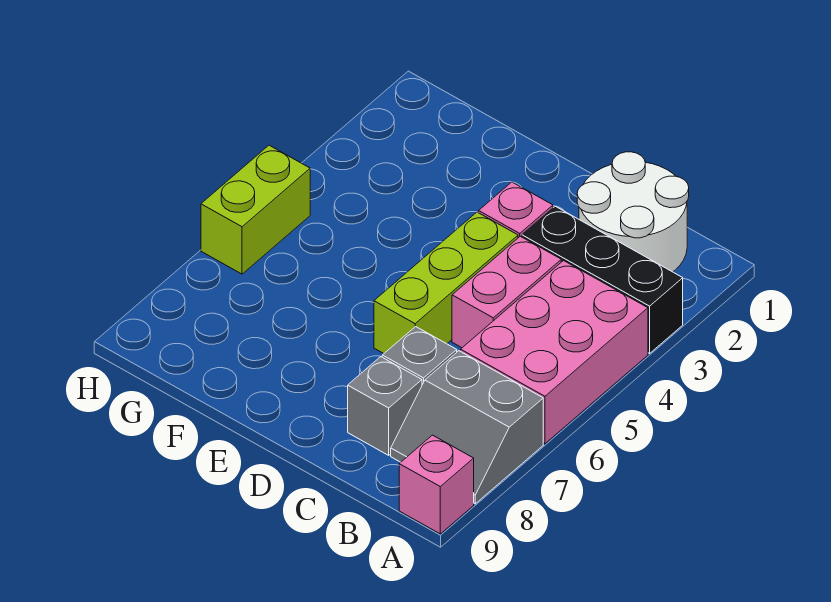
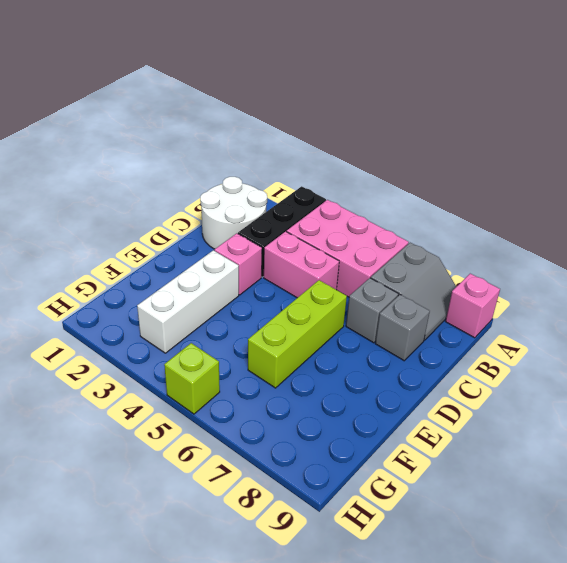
lime brick D4:D6 level 1 -> lime brick D6:F6 level 1
none -> white brick E3:G3 level 1
lime brick H5:H6 level 1 -> lime brick H5 level 1

